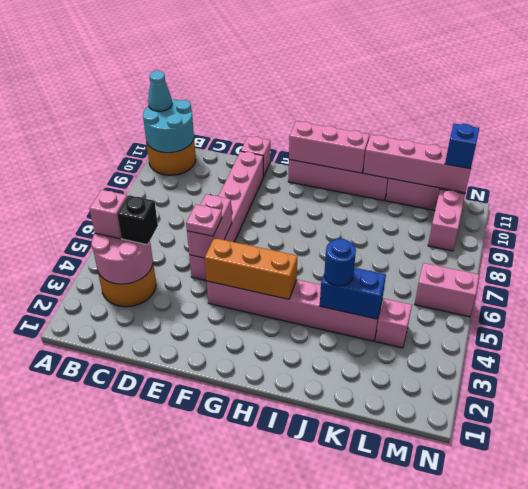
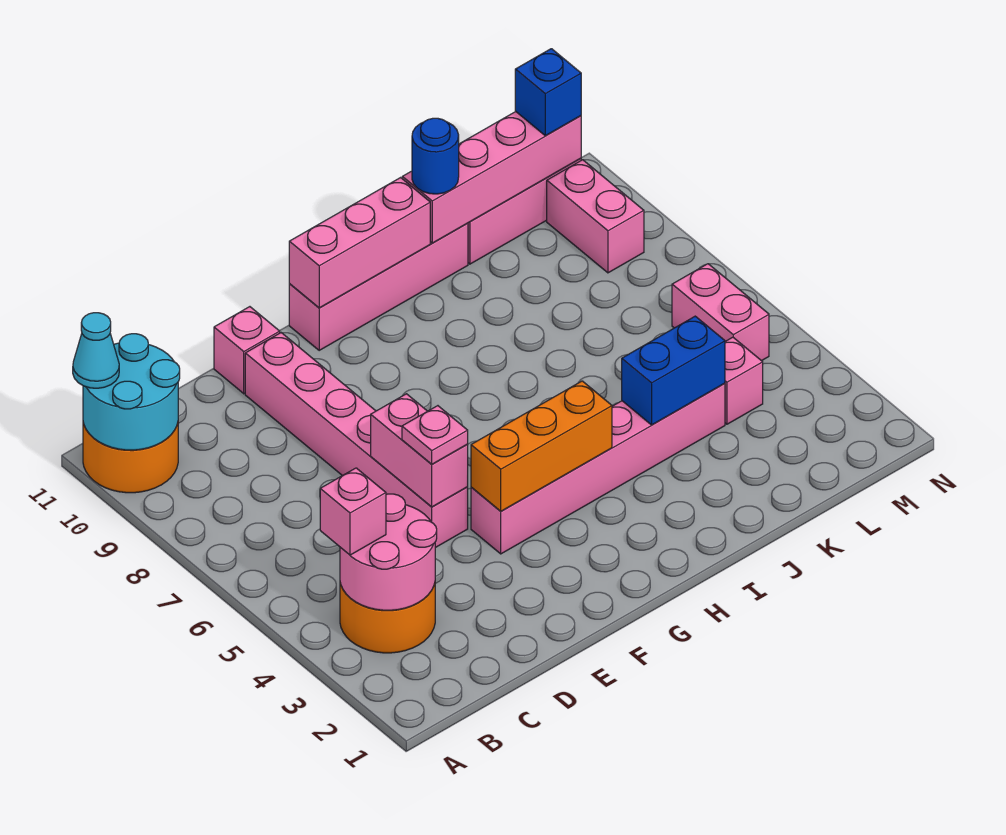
black brick C4 level 3 -> none
blue round brick J4 level 3 -> blue round brick J11 level 3
pink brick M6:N6 level 1 -> pink brick M5:M6 level 1

